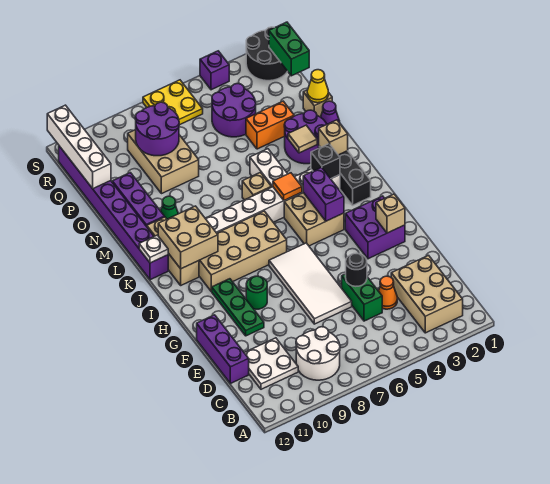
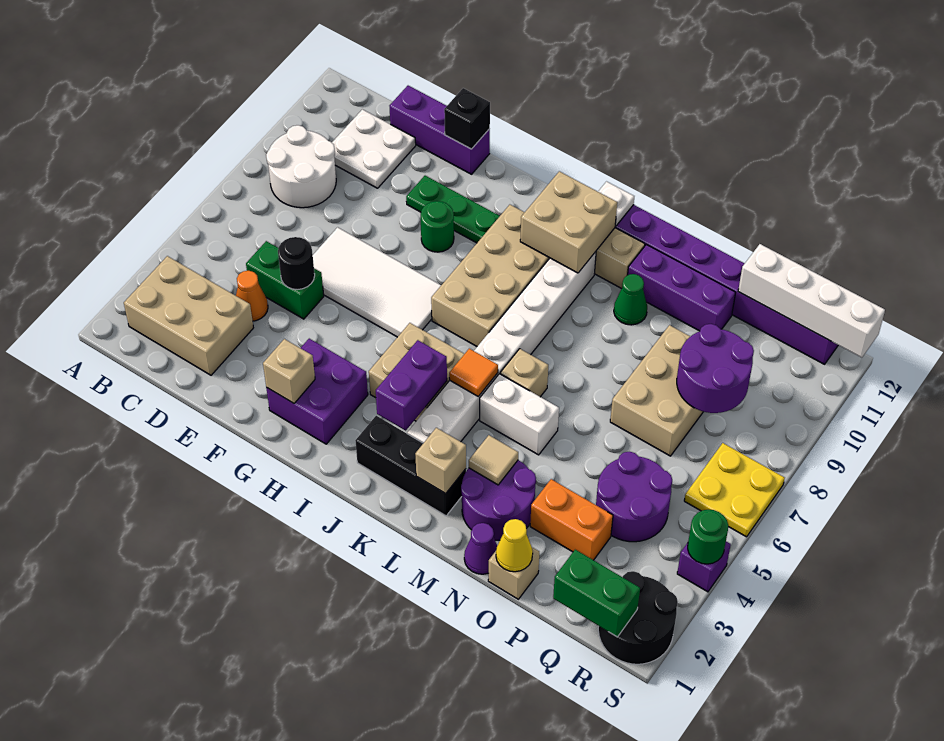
purple brick I4:J4 level 2 -> purple brick J3:J4 level 2
black brick K3 level 2 -> black brick F12 level 2
orange brick O3:O4 level 1 -> orange brick O3:P3 level 1
tan brick O8:Q9 level 1 -> tan brick O7:P9 level 1
none -> green round brick S4 level 2

